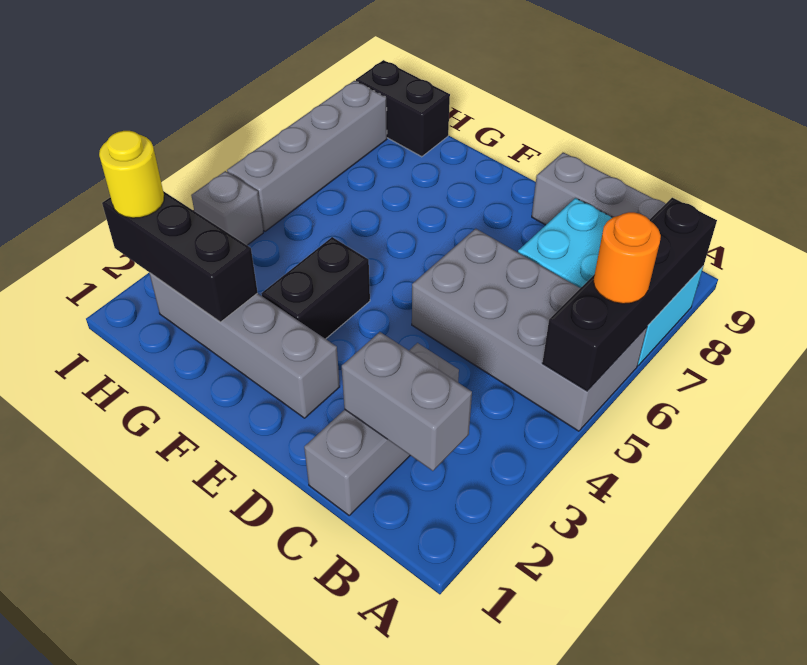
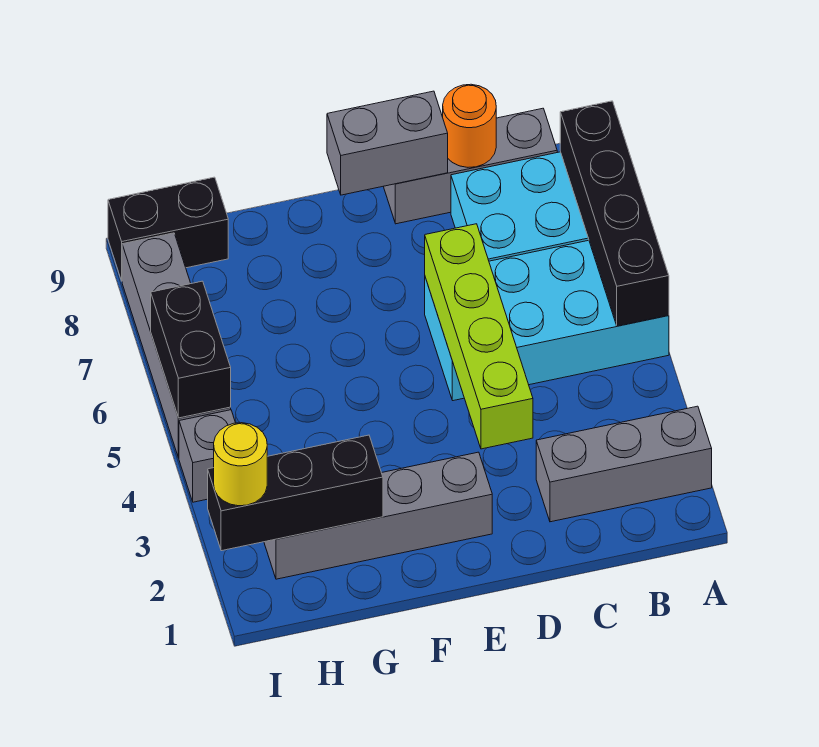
grey brick A5:D6 level 1 -> cyan brick A5:D6 level 1
orange round brick A6 level 3 -> orange round brick C9 level 2
grey brick B2:C2 level 2 -> grey brick D9:E9 level 2
grey brick C1:C3 level 1 -> grey brick A2:C2 level 1
none -> lime brick D3:D6 level 2
black brick F3:F4 level 1 -> black brick I5:I6 level 2

